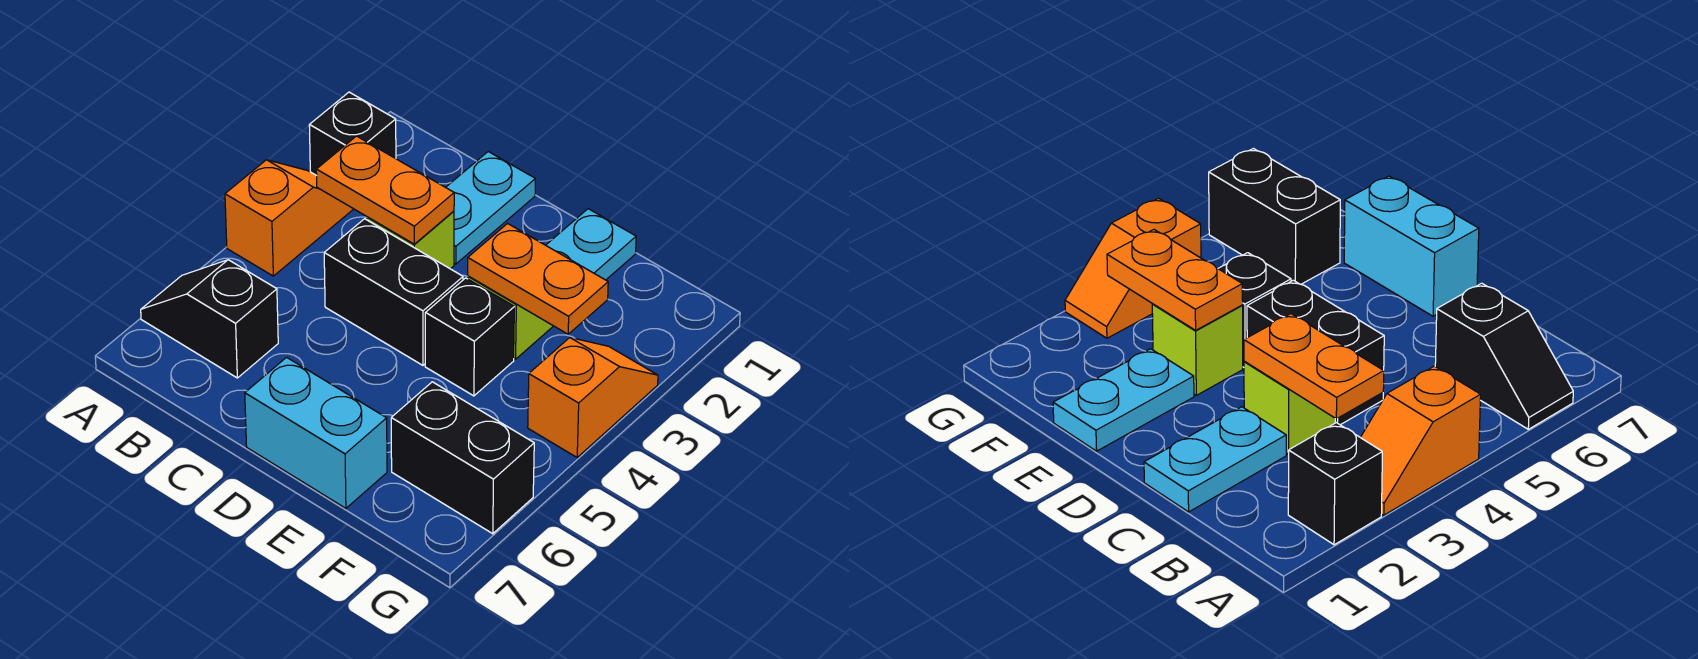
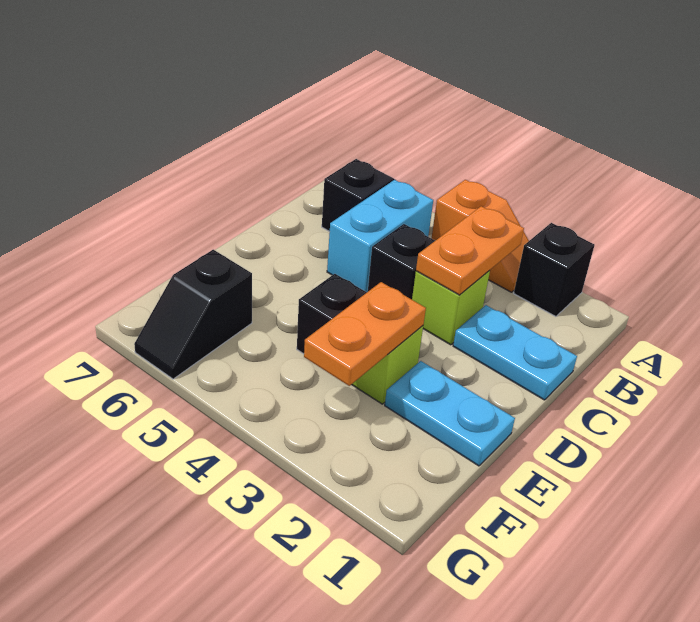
black brick C4:D4 level 1 -> black brick C4 level 1
cyan brick D7:E7 level 1 -> cyan brick B5:C5 level 1
black brick F6:G6 level 1 -> black slope F6:G6 level 1 top F
orange slope G3:G4 level 1 top 4 -> none

